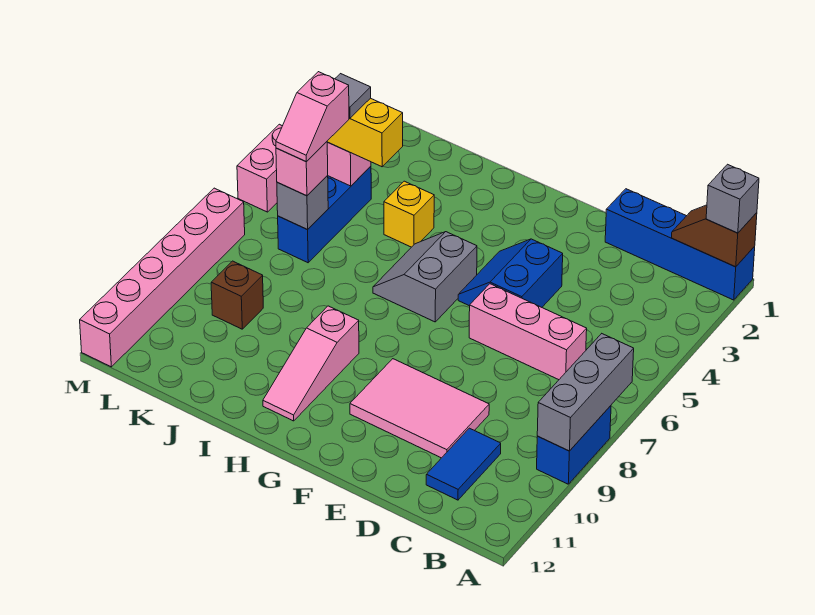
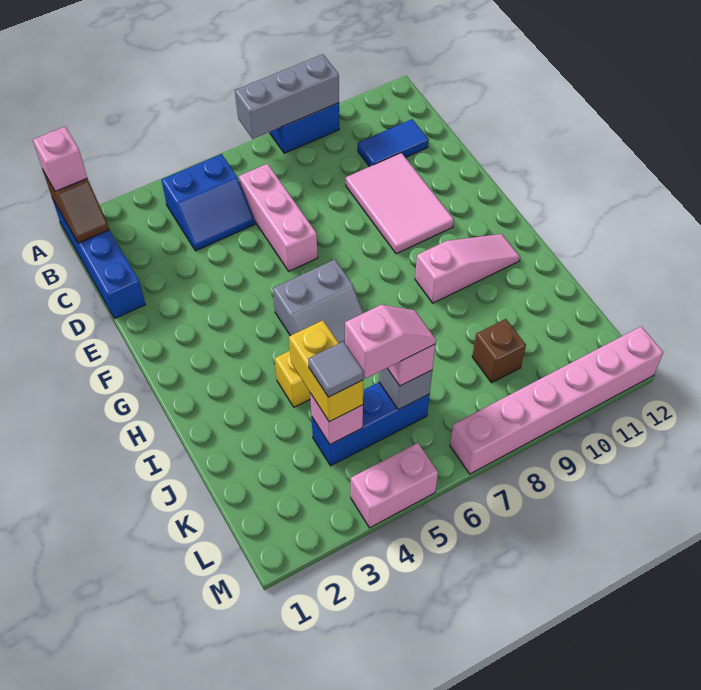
grey brick A1 level 3 -> pink brick A1 level 3
blue slope E4:F5 level 1 top E -> blue slope B4:C5 level 1 top B

